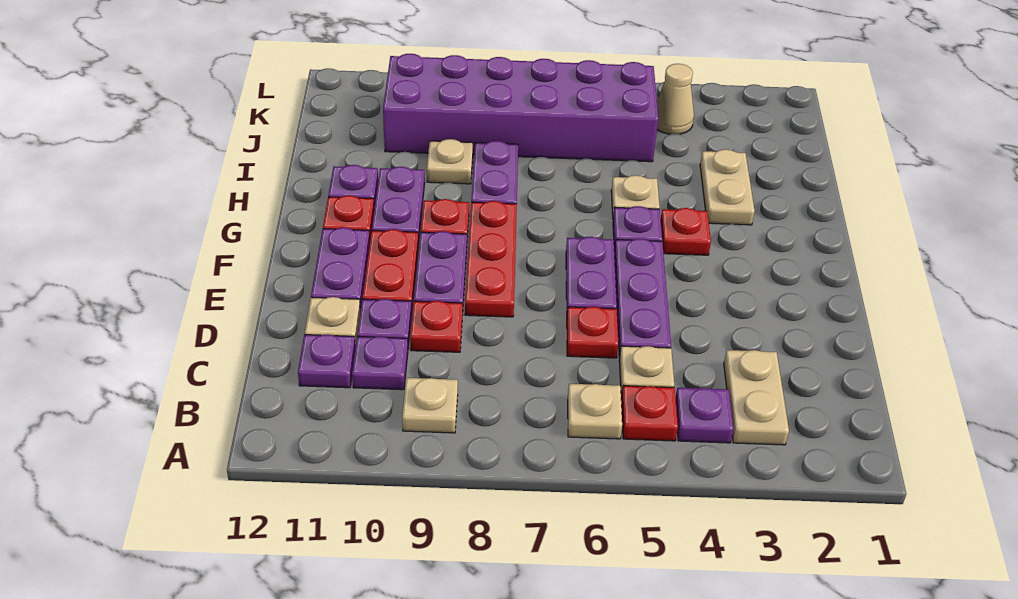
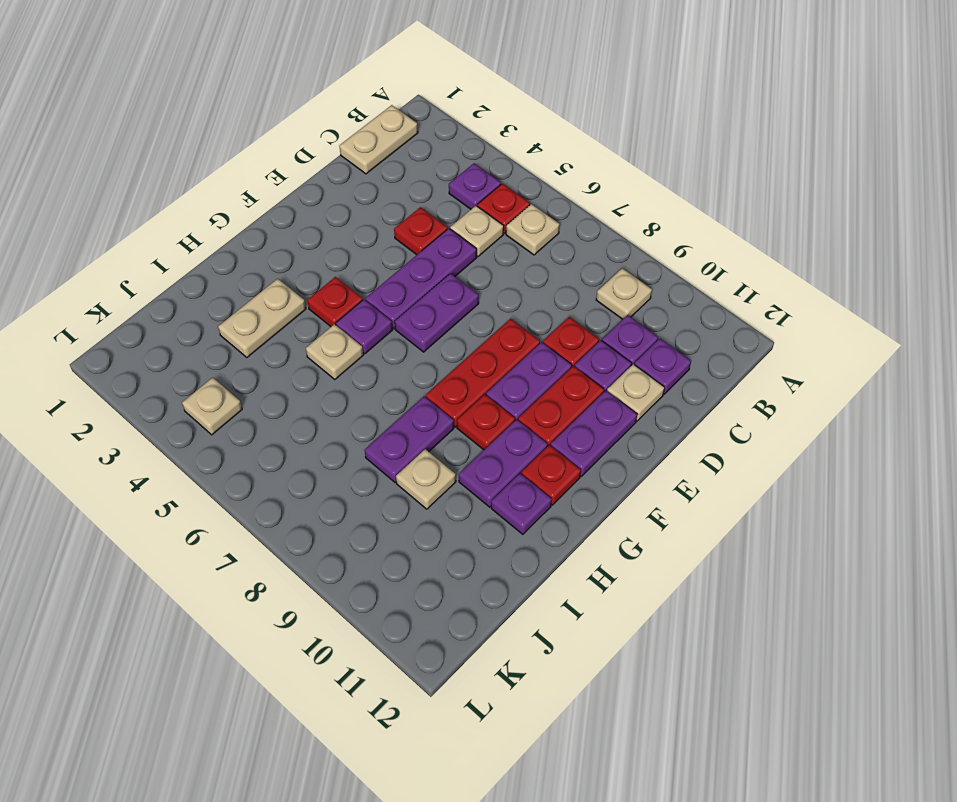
tan plate B3:C3 level 1 -> tan plate B1:C1 level 1
red plate D6 level 1 -> red plate D4 level 1
purple brick J5:K10 level 1 -> none
tan cone K4 level 1 -> tan plate K4 level 1

